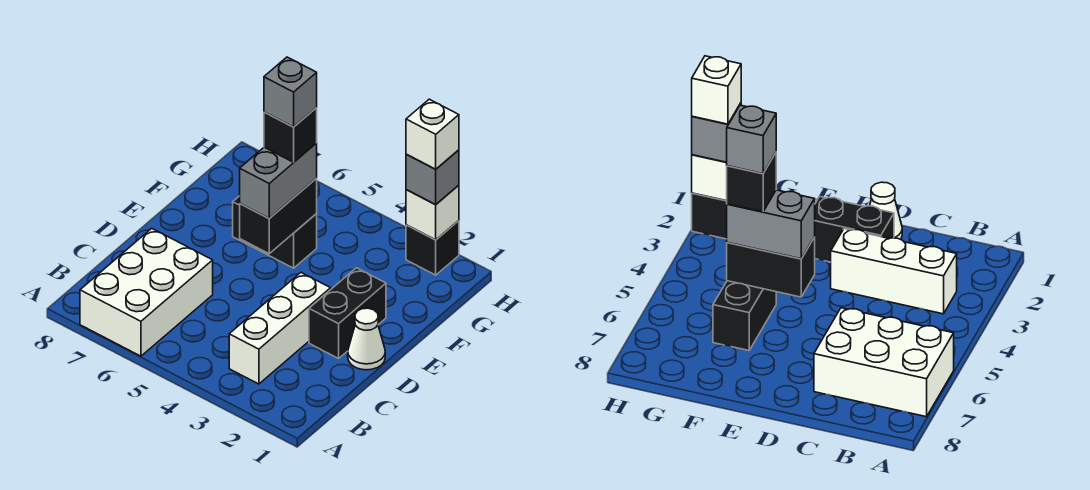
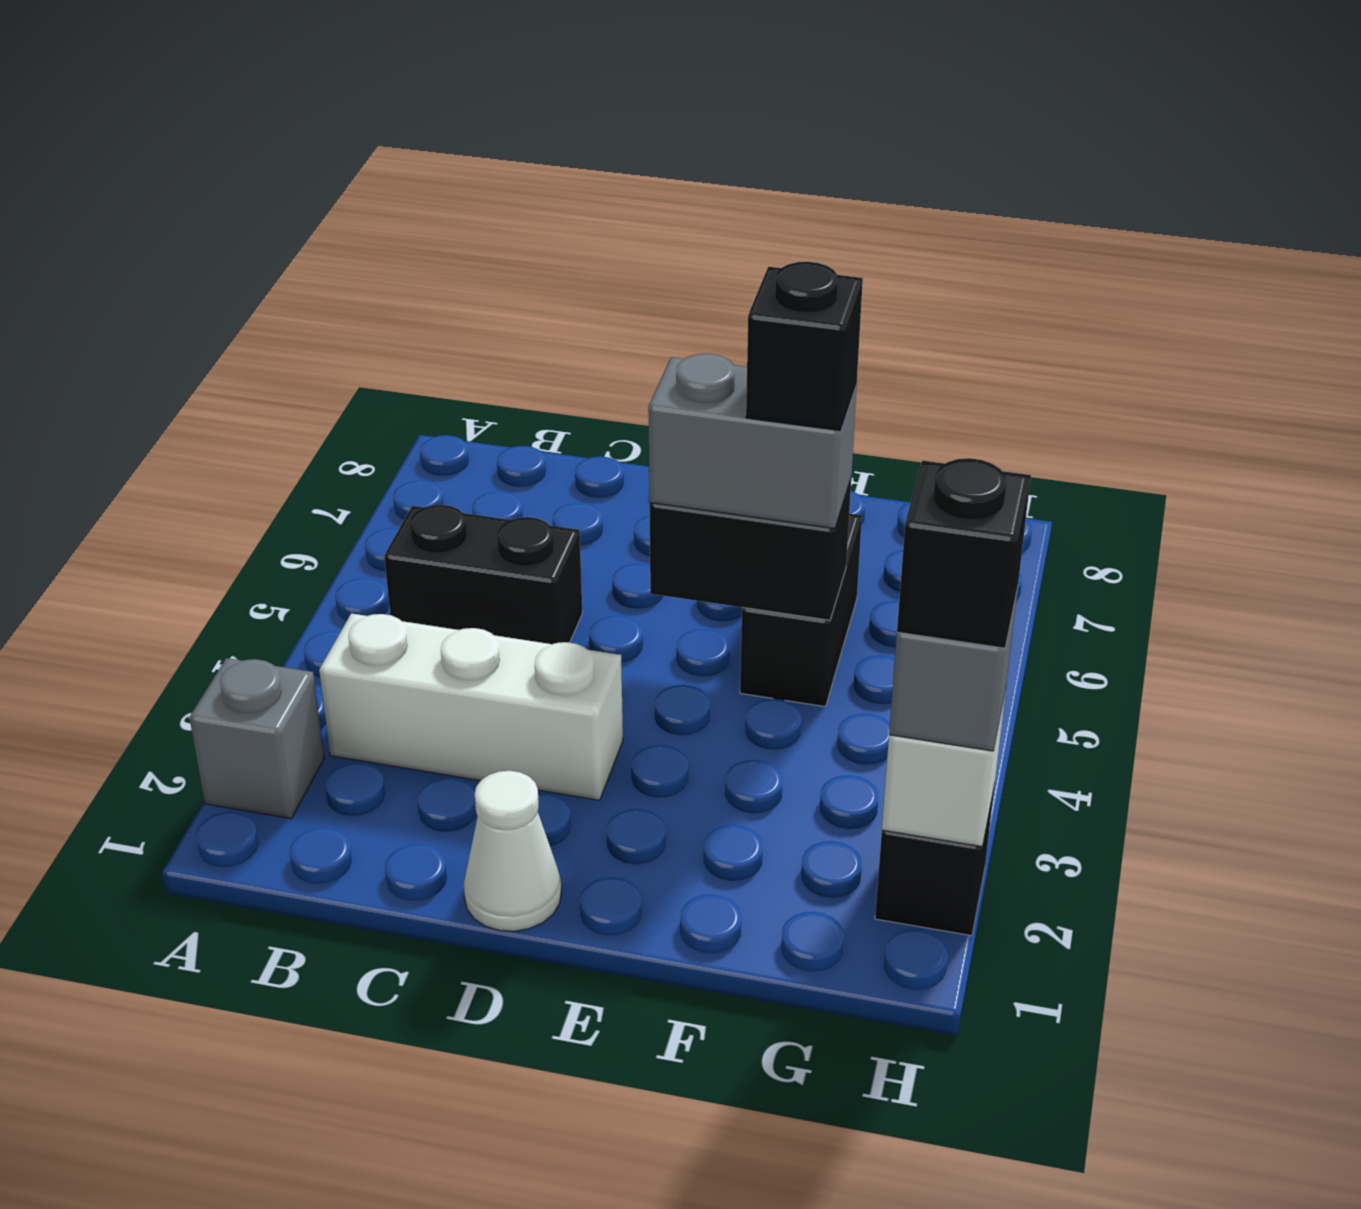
white brick A6:C7 level 1 -> none
black brick D2:E2 level 1 -> black brick B5:C5 level 1
grey brick F5 level 5 -> grey brick A2 level 1
white brick H2 level 4 -> black brick H2 level 4

